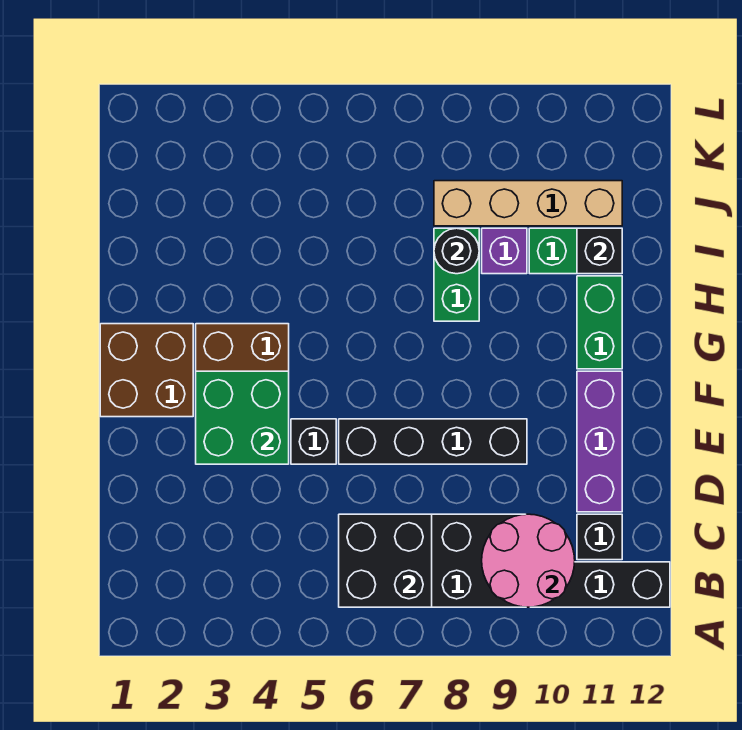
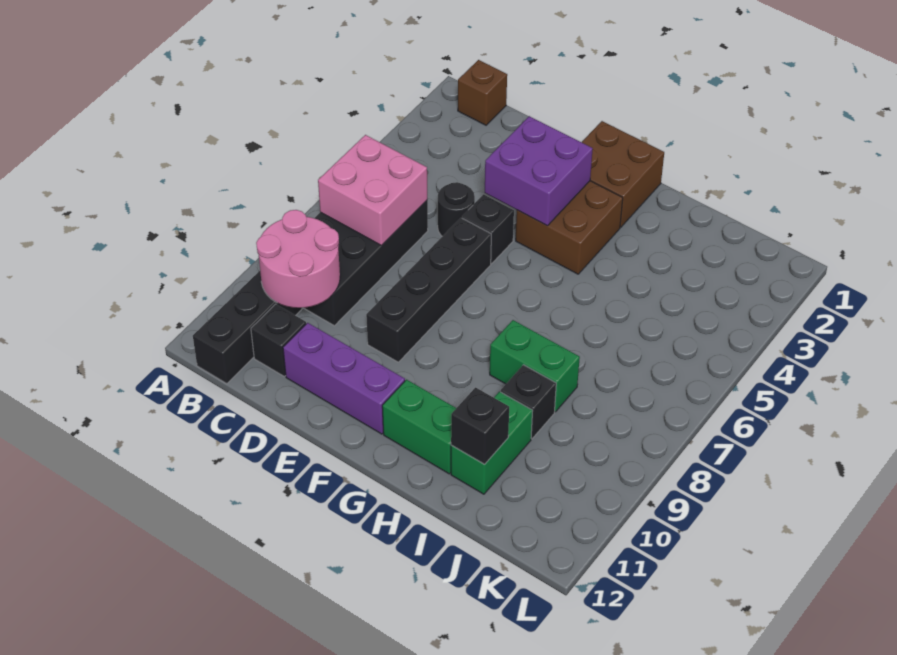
none -> brown brick B1 level 1
black brick B6:C7 level 2 -> pink brick B6:C7 level 2
green brick E3:F4 level 2 -> purple brick E3:F4 level 2
black round brick I8 level 2 -> black round brick D5 level 1
purple brick I9 level 1 -> black brick I9 level 1
tan brick J8:J11 level 1 -> none

